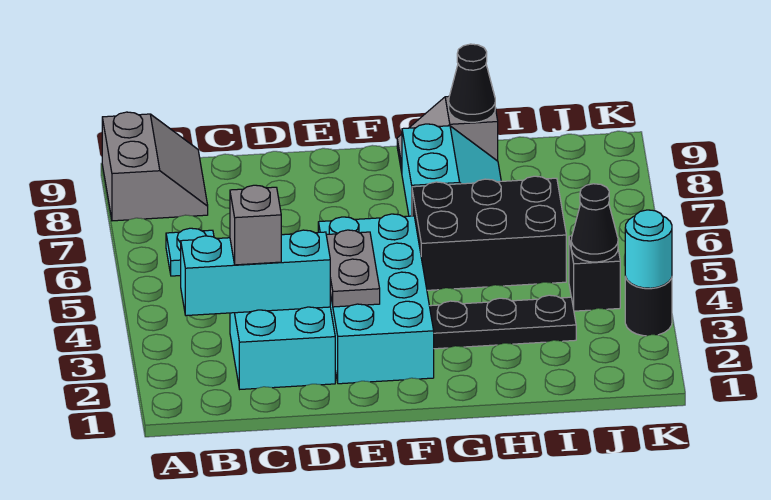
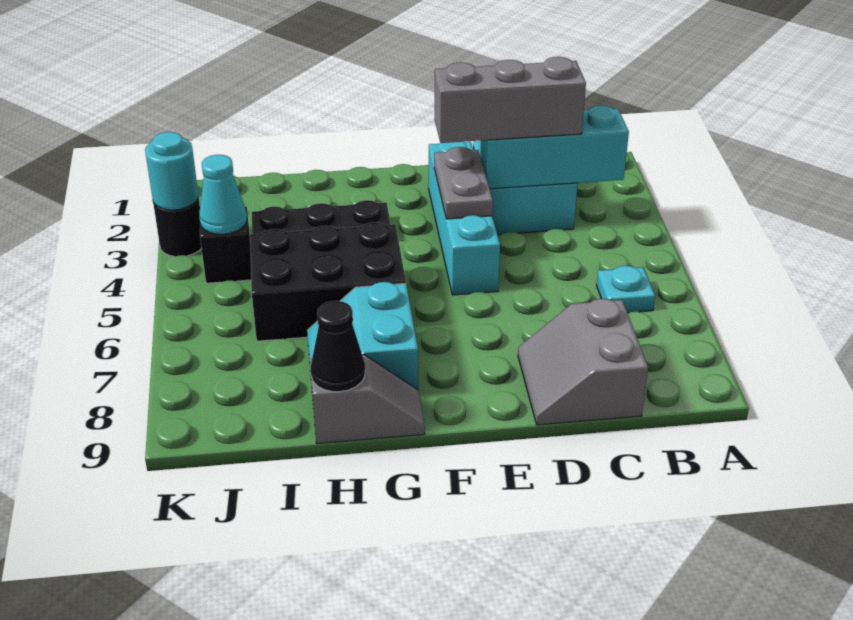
grey slope A8:B9 level 1 top A -> grey slope C8:D9 level 1 top C
grey brick C3 level 3 -> grey brick C3:E3 level 3
cyan brick E2:F5 level 1 -> cyan brick E2:E5 level 1
black cone J4 level 2 -> cyan cone J4 level 2

